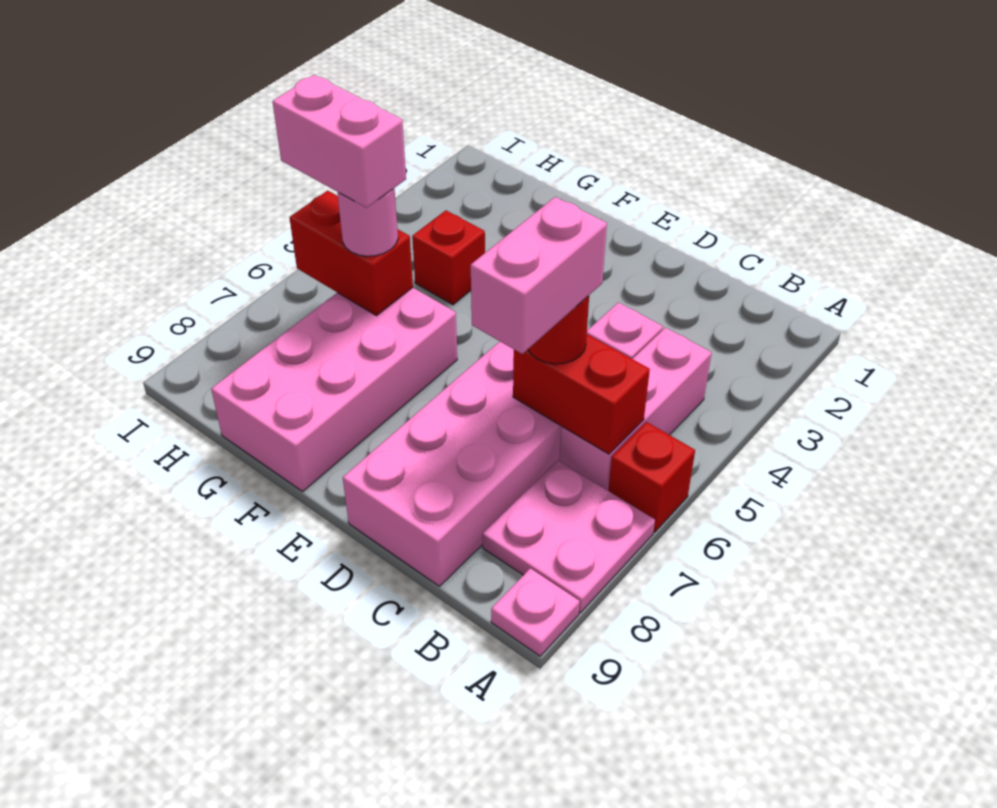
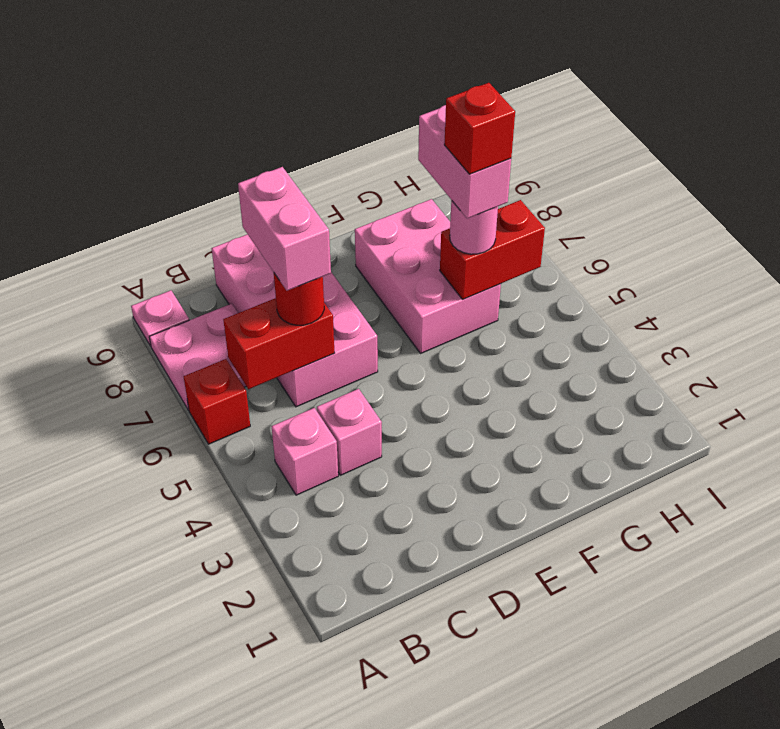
pink brick B4:B6 level 1 -> pink brick B4 level 1
pink brick F6:G9 level 1 -> pink brick F6:G8 level 1
red brick G4 level 1 -> red brick G6 level 5
pink brick G6:H6 level 4 -> pink brick G6:G7 level 4

